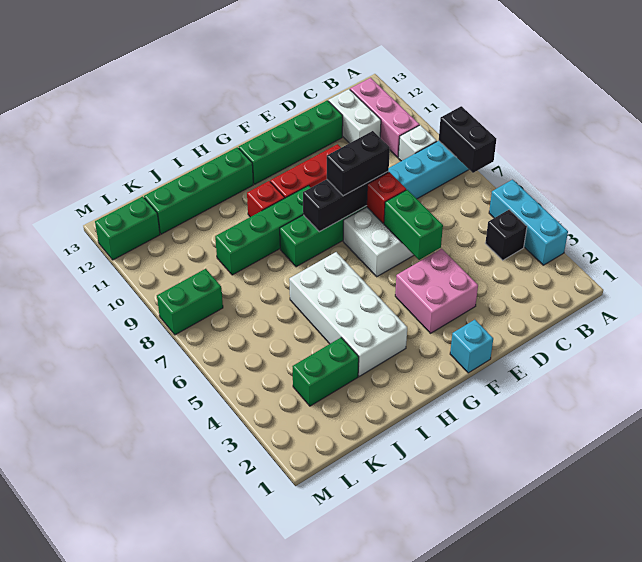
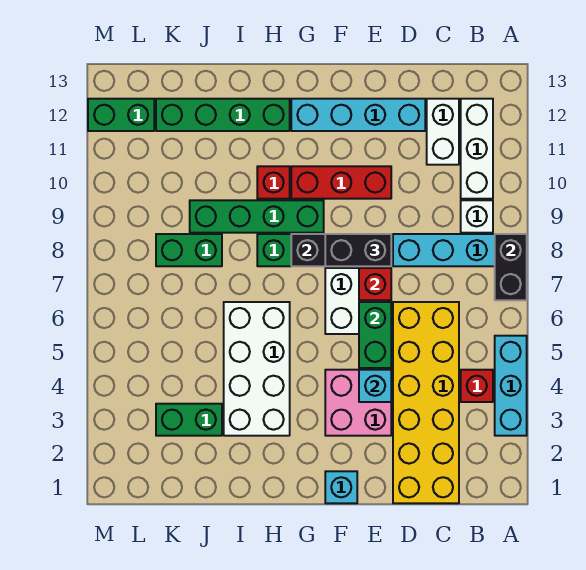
black brick B4 level 1 -> red brick B4 level 1
pink brick B10:B12 level 1 -> white brick B10:B12 level 1
none -> yellow brick C1:D6 level 1
green brick D12:G12 level 1 -> cyan brick D12:G12 level 1
none -> cyan brick E4 level 2
green brick L8:M8 level 1 -> green brick J8:K8 level 1

